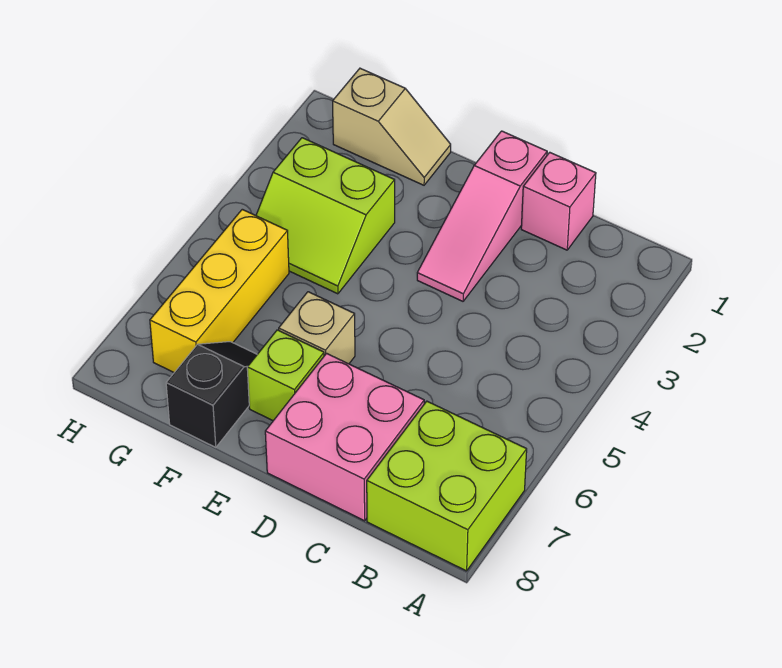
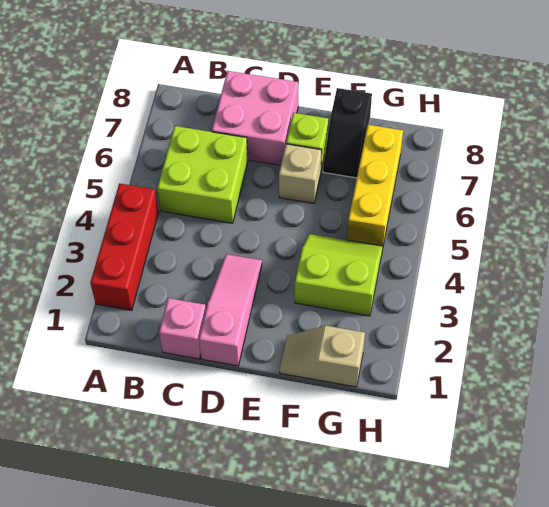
none -> red brick A2:A4 level 1
lime brick A7:B8 level 1 -> lime brick B5:C6 level 1

